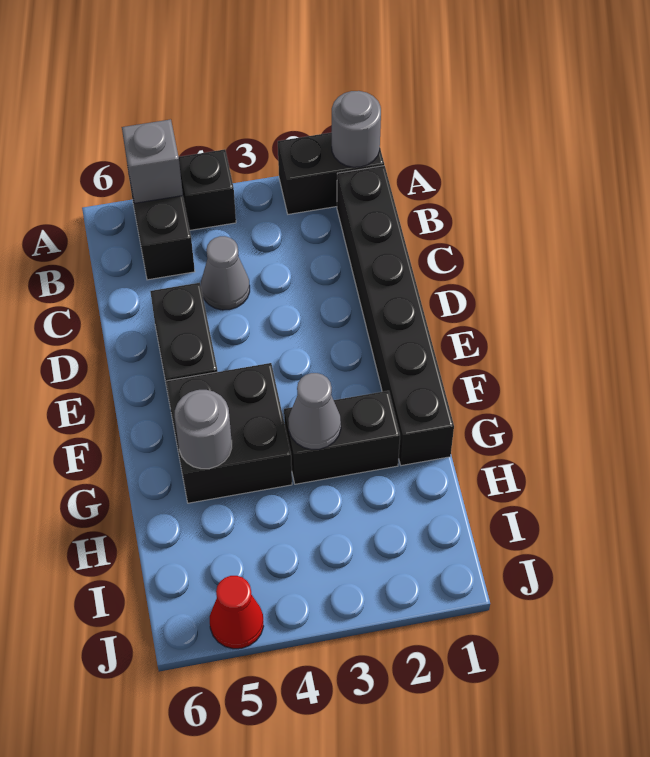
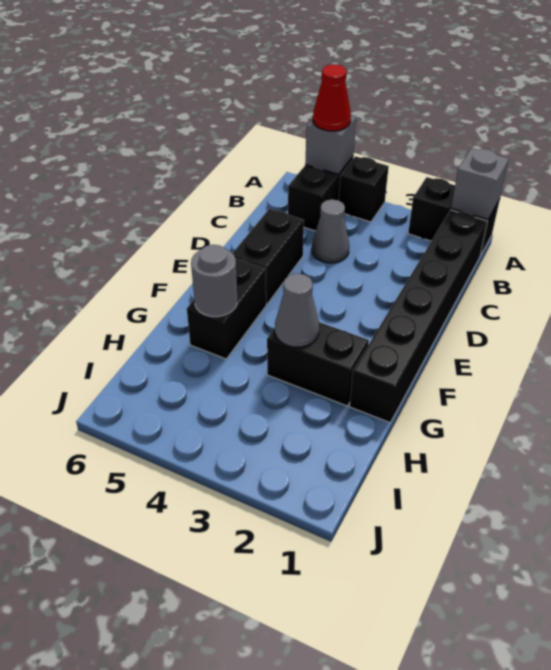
grey round brick A1 level 2 -> grey brick A1 level 2
black brick F4:G5 level 1 -> black brick F5:G5 level 1
red cone J5 level 1 -> red cone A5 level 3

